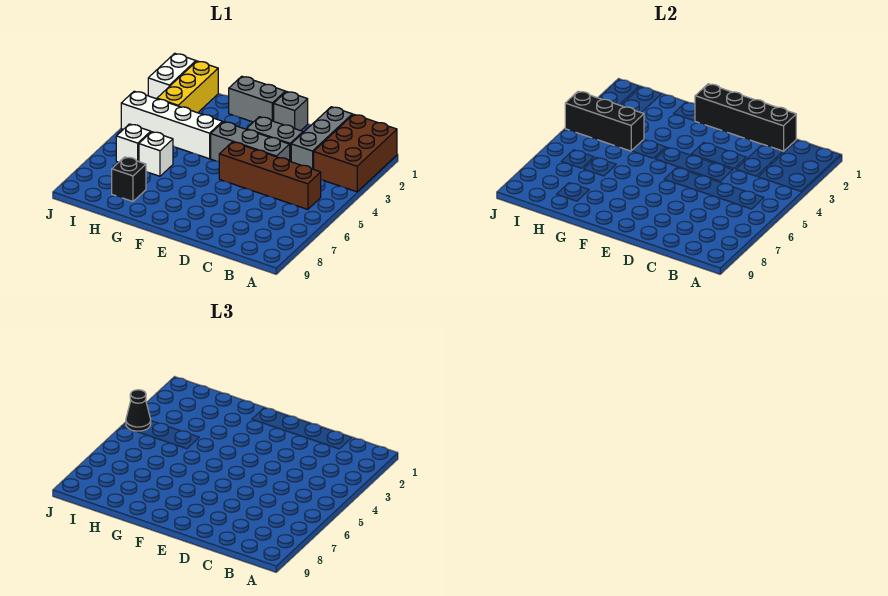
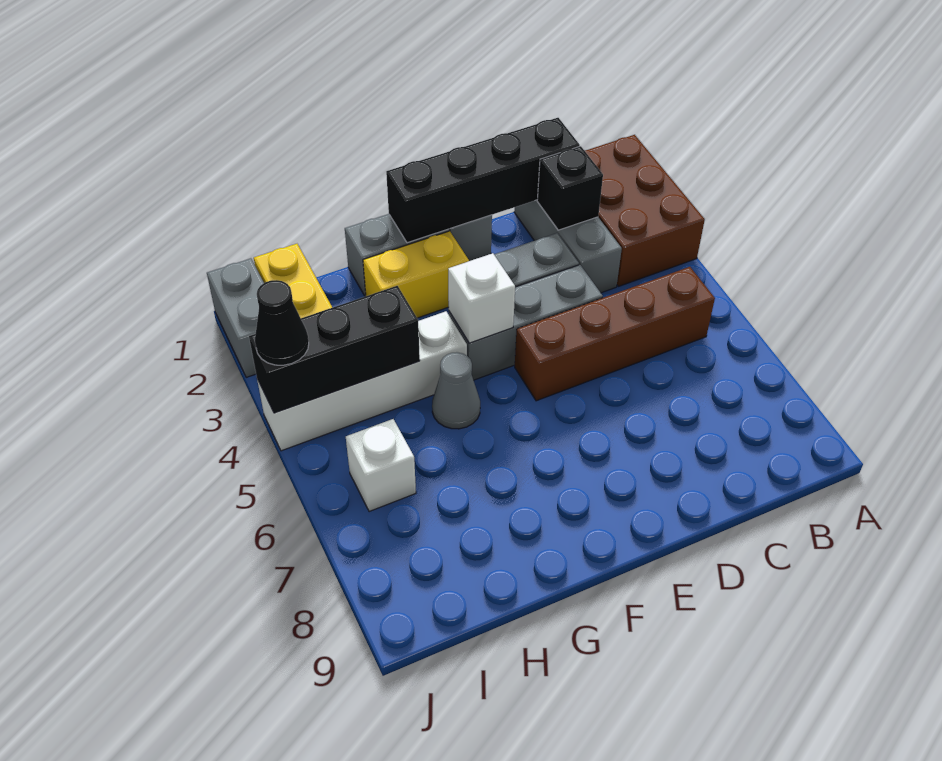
none -> yellow brick F2:G2 level 1
none -> grey cone G5 level 1
white brick H6 level 1 -> white brick F4 level 2
black brick H8 level 1 -> black brick C2 level 2
white brick J1:J2 level 1 -> grey brick J1:J2 level 1

